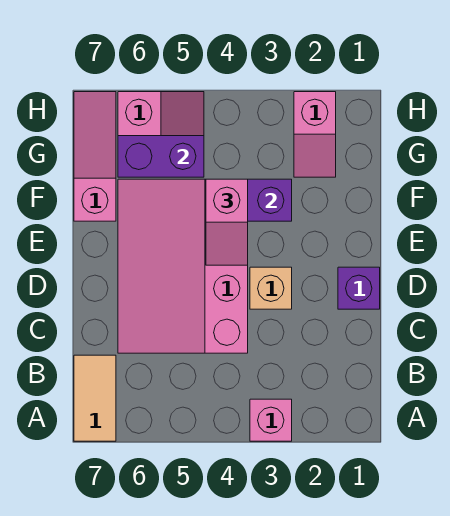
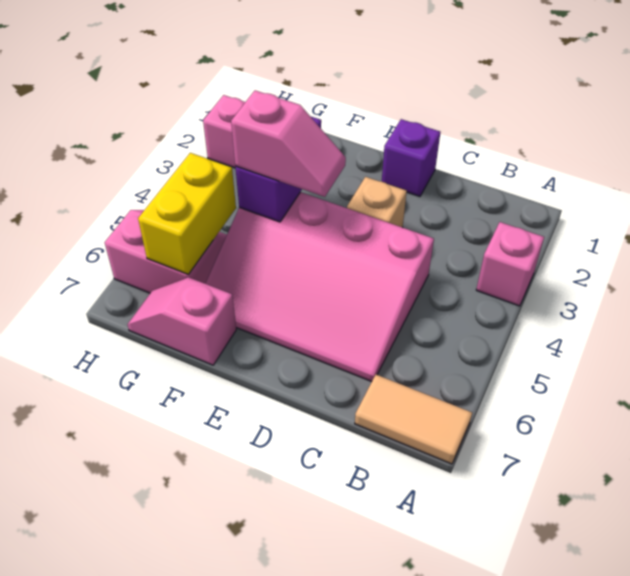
pink slope F7:H7 level 1 top F -> pink slope F7:G7 level 1 top F
purple brick G5:G6 level 2 -> yellow brick G5:G6 level 2

